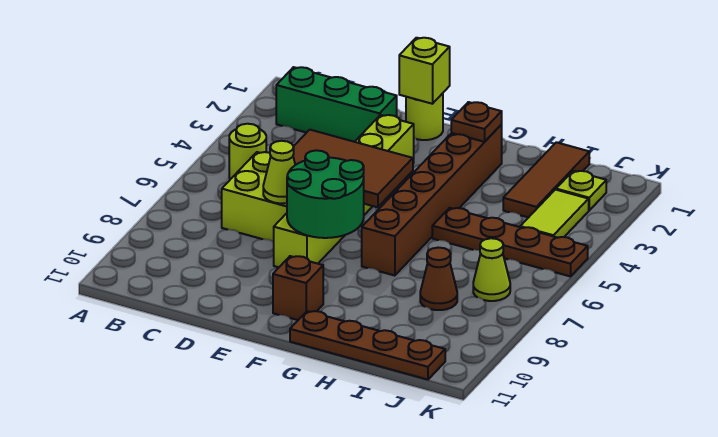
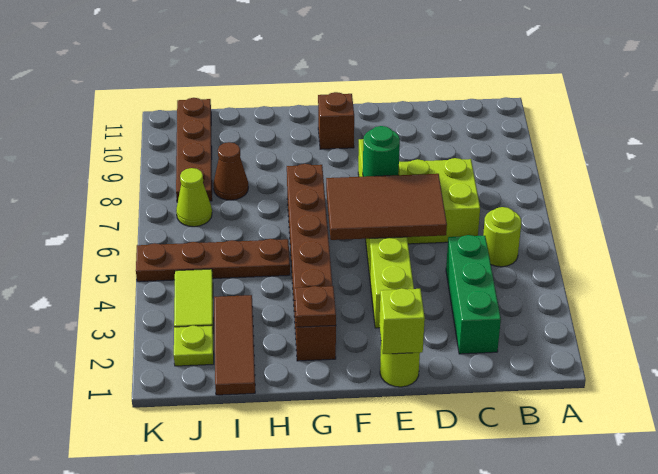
green brick B2:D2 level 1 -> green brick C2:C4 level 1
lime cone D7 level 2 -> none
green round brick E7:F8 level 2 -> green round brick E7 level 2
brown plate G11:J11 level 1 -> brown plate J8:J11 level 1

